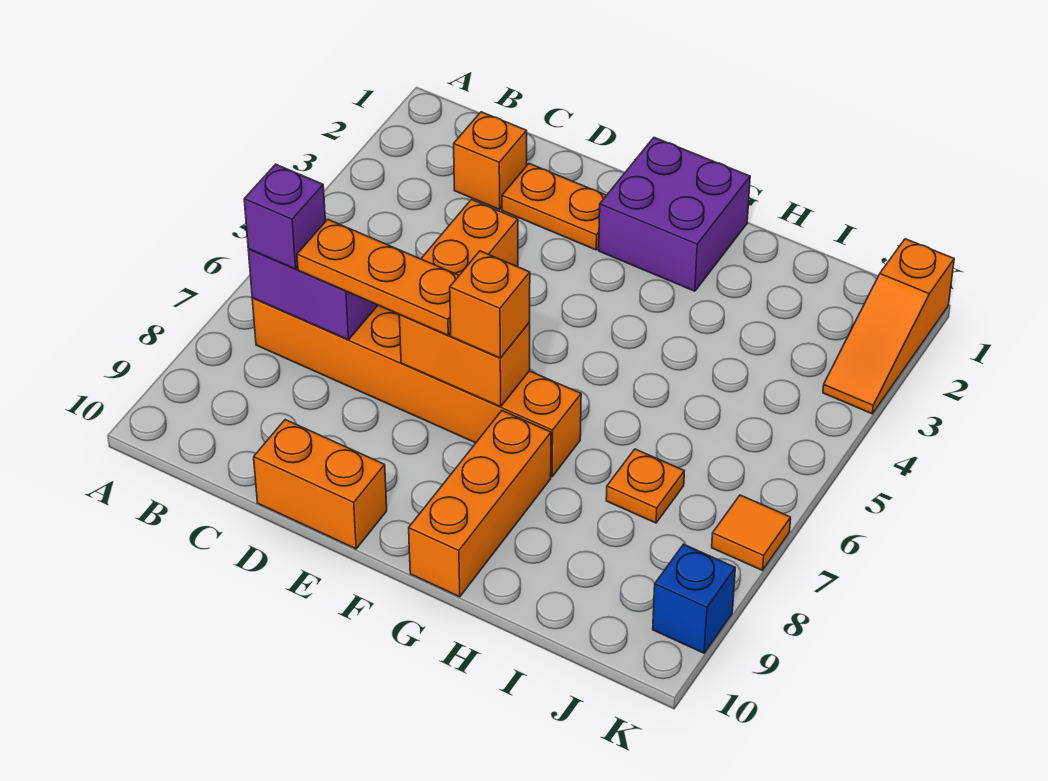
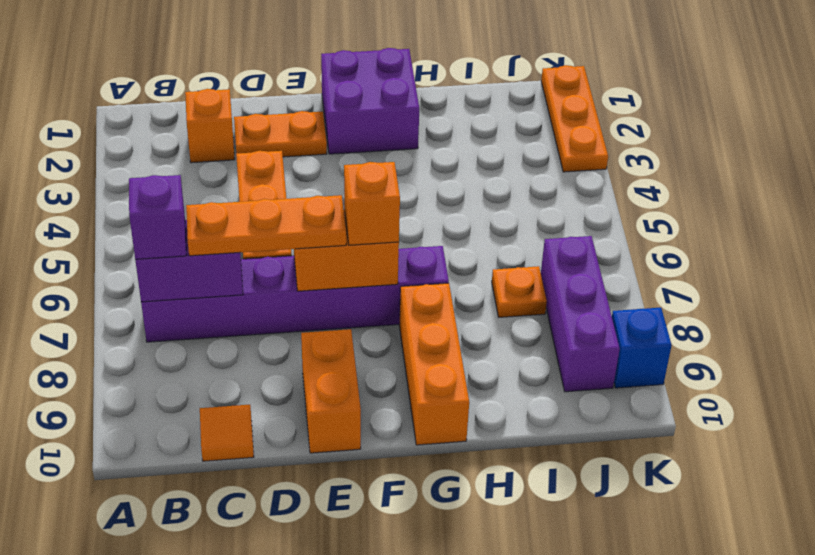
orange brick B7:G7 level 1 -> purple brick B7:G7 level 1
orange brick D10:E10 level 1 -> orange brick E9:E10 level 1
none -> purple brick J7:J9 level 1
orange slope K1:K3 level 1 top 1 -> orange plate K1:K3 level 1
orange tile K7 level 1 -> orange tile C10 level 1

